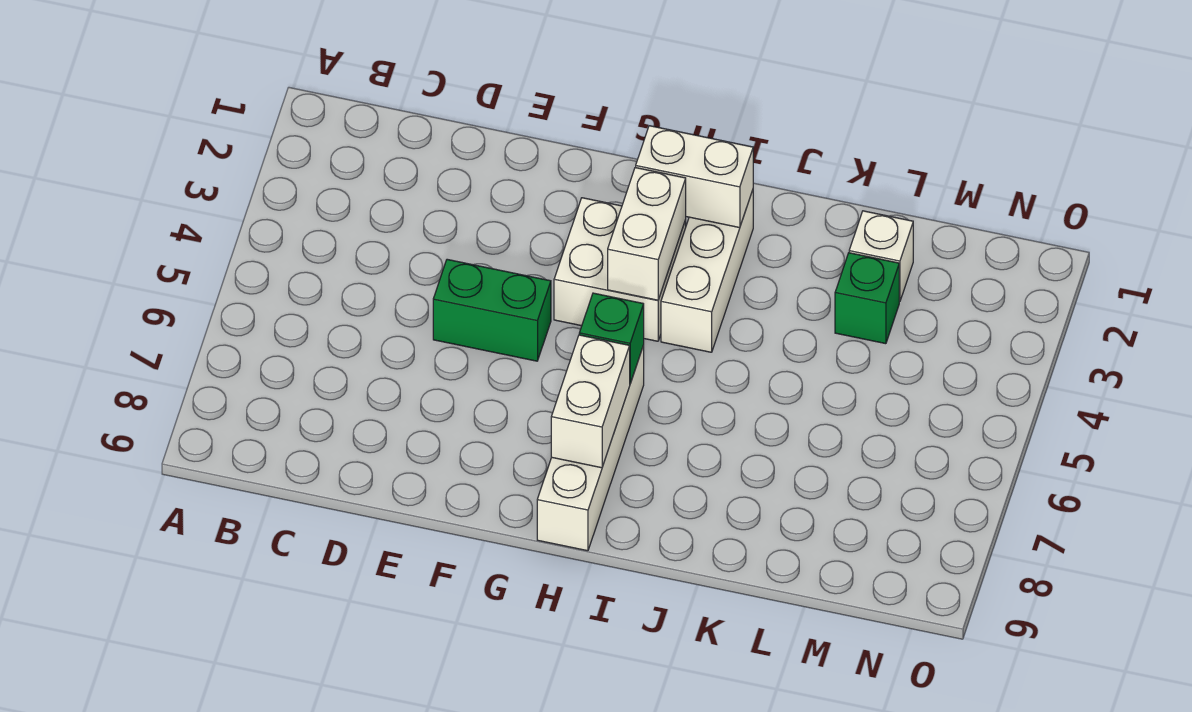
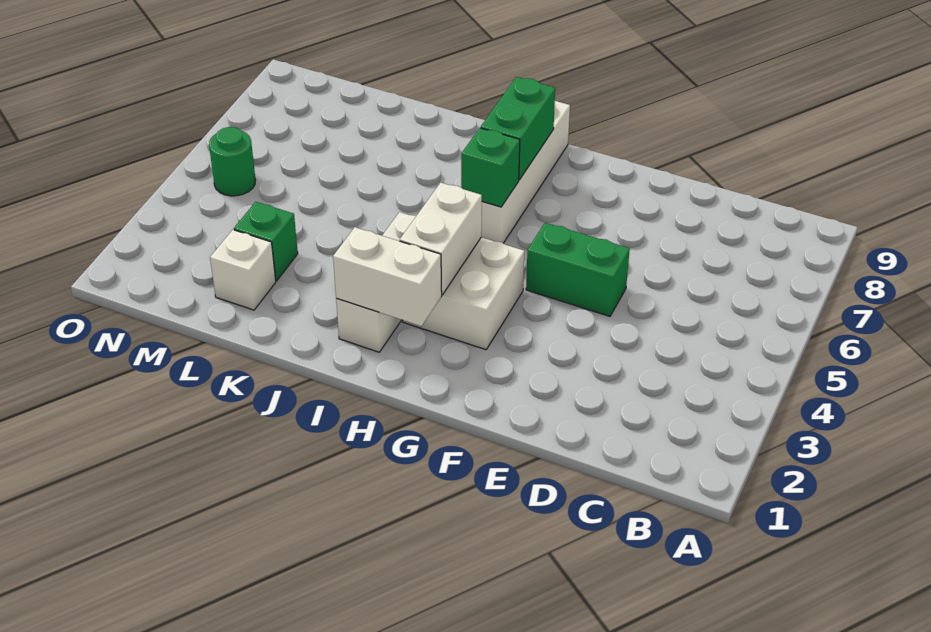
white brick H7:H8 level 2 -> green brick H7:H8 level 2
none -> green round brick N5 level 1

